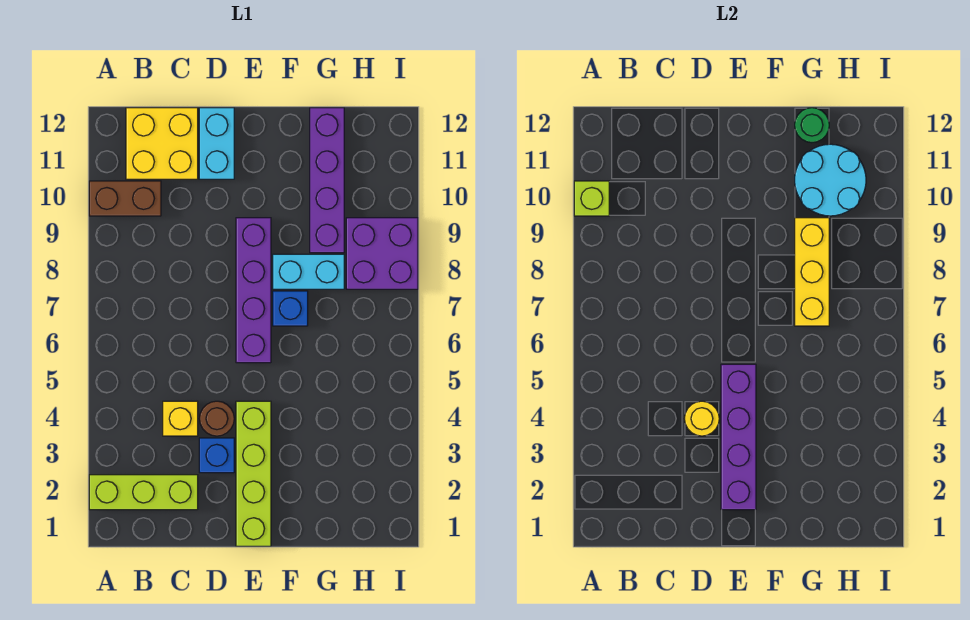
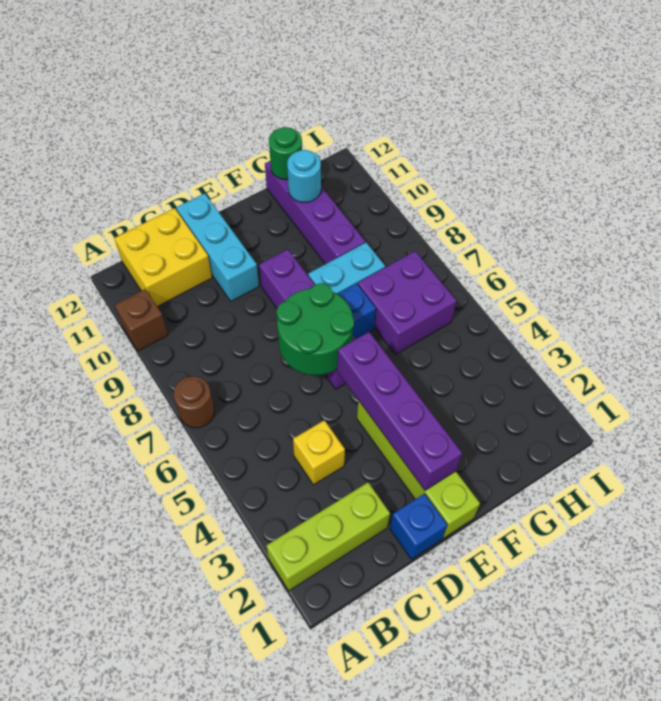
brown brick A10:B10 level 1 -> brown brick A10 level 1
lime brick A10 level 2 -> none
blue brick D3 level 1 -> blue brick D1 level 1
brown round brick D4 level 1 -> brown round brick A7 level 1
yellow round brick D4 level 2 -> none
none -> green round brick D6:E7 level 2
cyan brick D11:D12 level 1 -> cyan brick D10:D12 level 1
yellow brick G7:G9 level 2 -> none
cyan round brick G10:H11 level 2 -> cyan round brick G11 level 2
purple brick H8:I9 level 1 -> purple brick G6:H7 level 1

